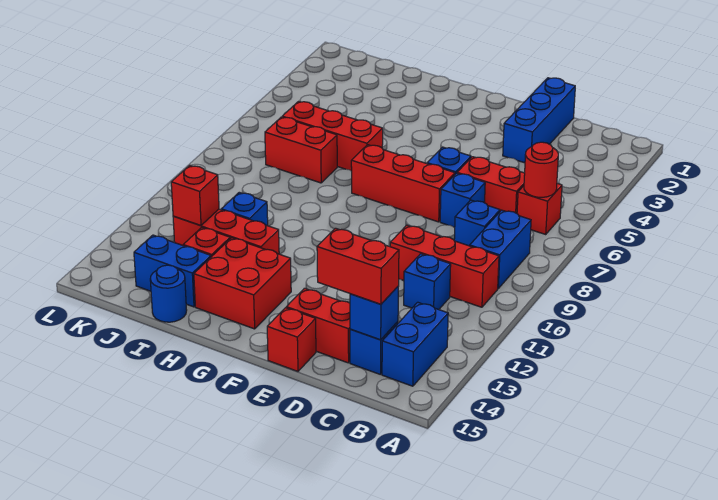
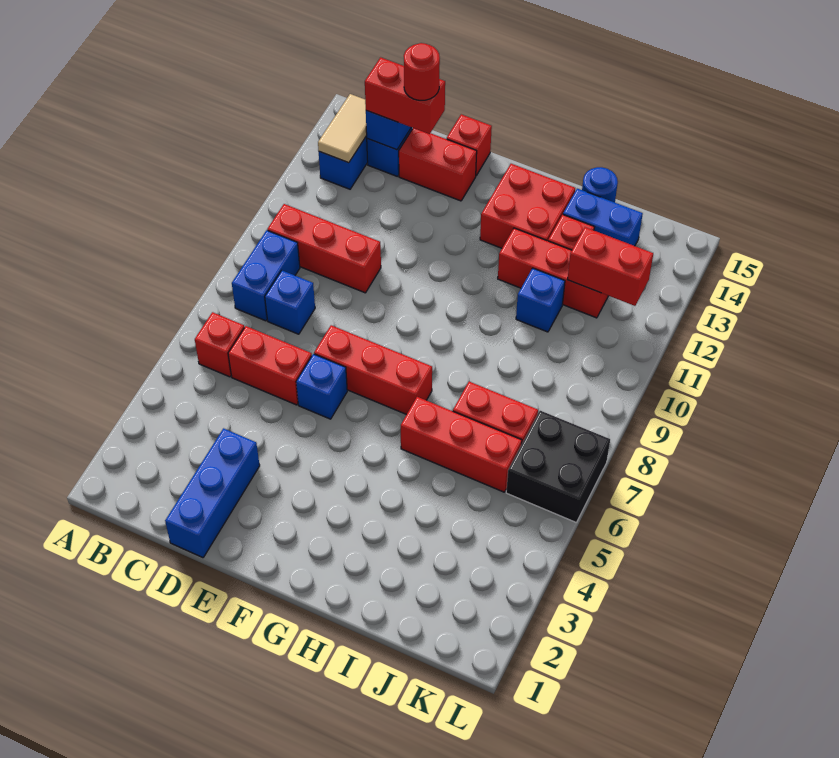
red round brick B6 level 2 -> red round brick D14 level 4
none -> tan tile B13:B14 level 2
blue brick C11 level 1 -> none
blue brick D7 level 1 -> none
red brick J12 level 2 -> red brick J12:K12 level 2
none -> black brick K6:L7 level 1

